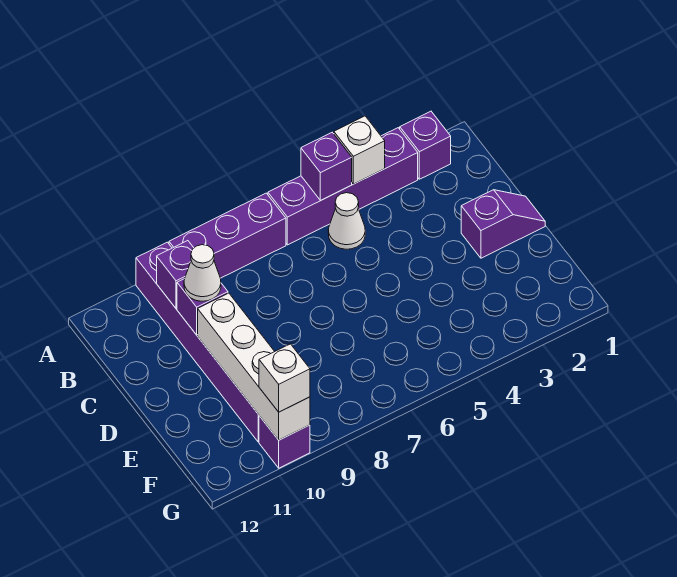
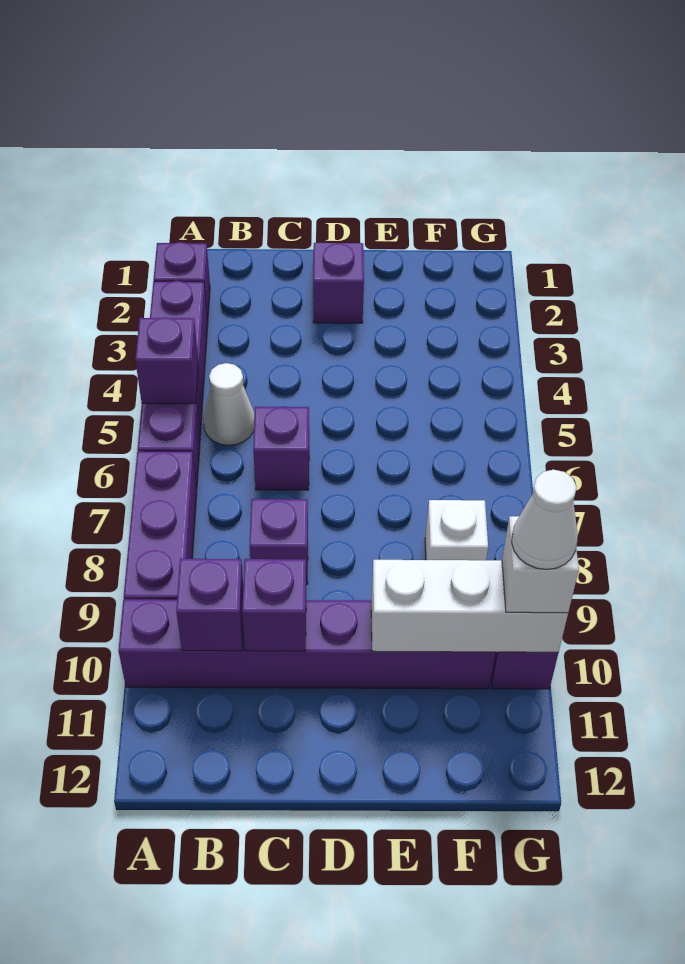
white brick A4 level 2 -> white brick F8 level 1
none -> purple brick C6 level 1
none -> purple brick C8 level 1
white cone C10 level 3 -> white cone G10 level 4
white brick D10:G10 level 2 -> white brick E10:G10 level 2

